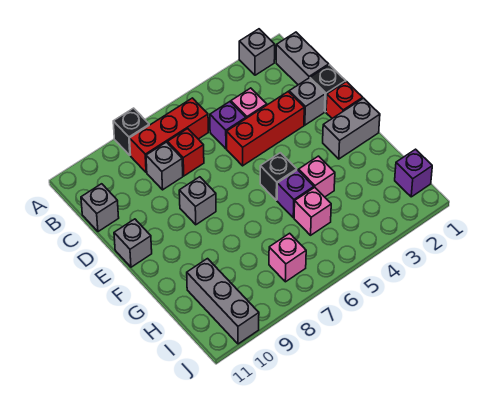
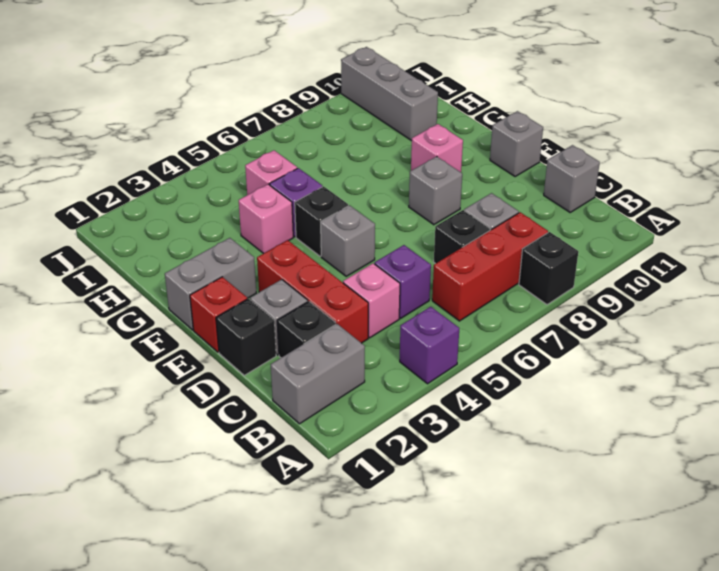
grey brick A2 level 1 -> grey brick E5 level 1
grey brick B1:C1 level 1 -> grey brick B1:B2 level 1
none -> black brick C2 level 1
red brick C7 level 1 -> black brick C7 level 1
red brick D3:D5 level 1 -> red brick C3:E3 level 1
purple brick I1 level 1 -> purple brick A4 level 1
pink brick I7 level 1 -> pink brick F9 level 1

